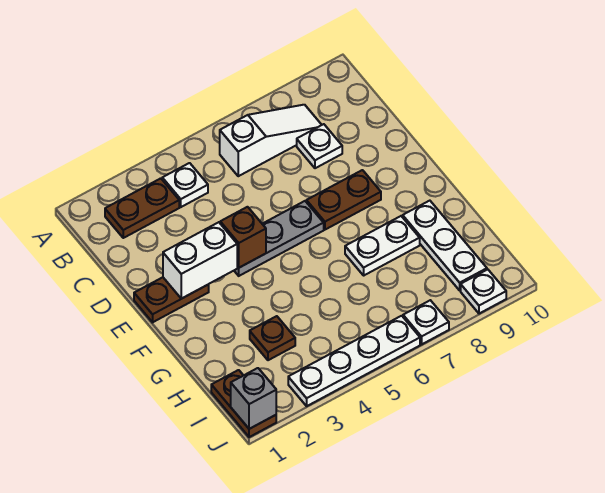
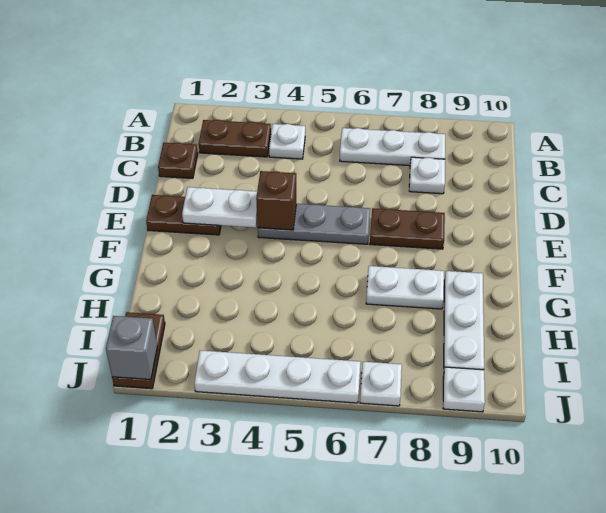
white slope B6:B8 level 1 top 6 -> white plate B6:B8 level 1
white brick E2:E3 level 2 -> white plate E2:E3 level 2
brown plate H3 level 1 -> brown plate C1 level 1

